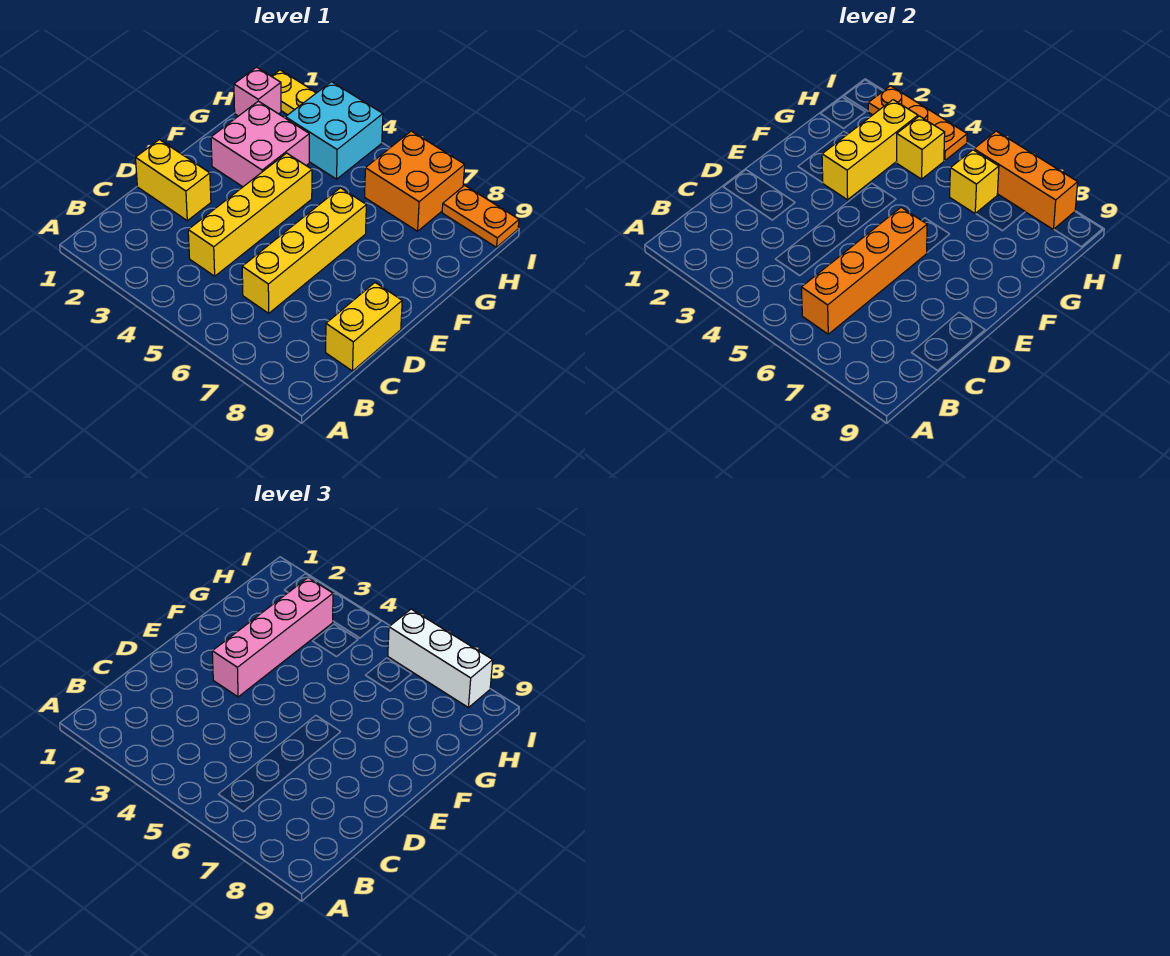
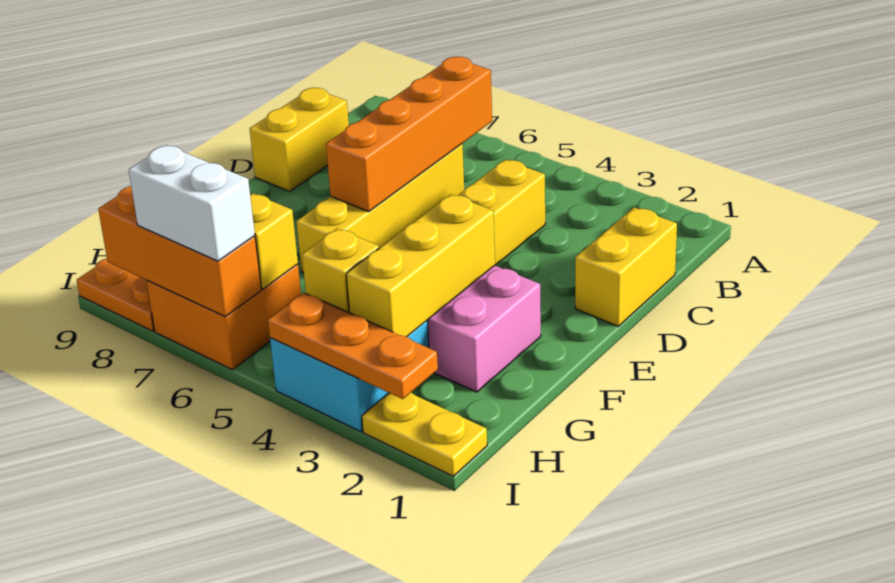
yellow brick D1:D2 level 1 -> yellow brick C1:D1 level 1
pink brick E3:H3 level 3 -> none
pink brick H1 level 1 -> none
white brick I6:I8 level 3 -> white brick I6:I7 level 3

